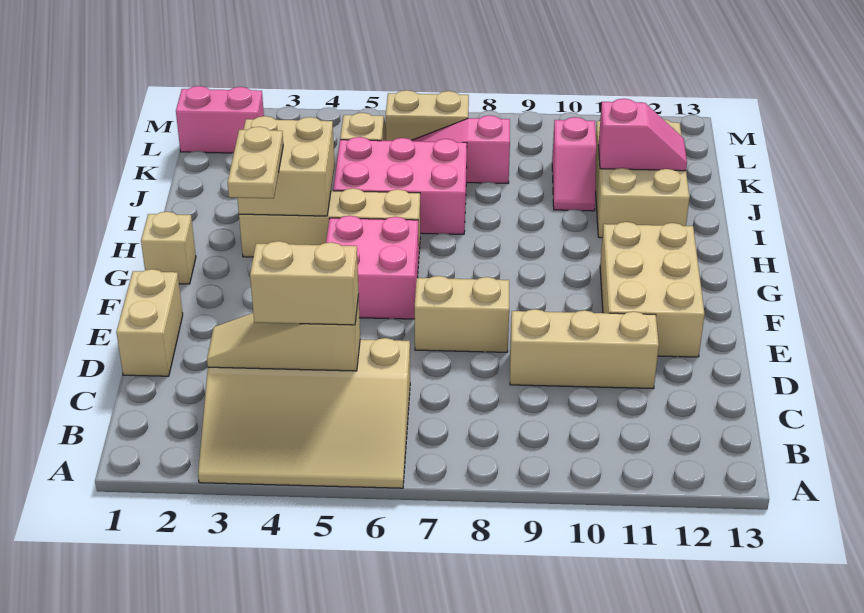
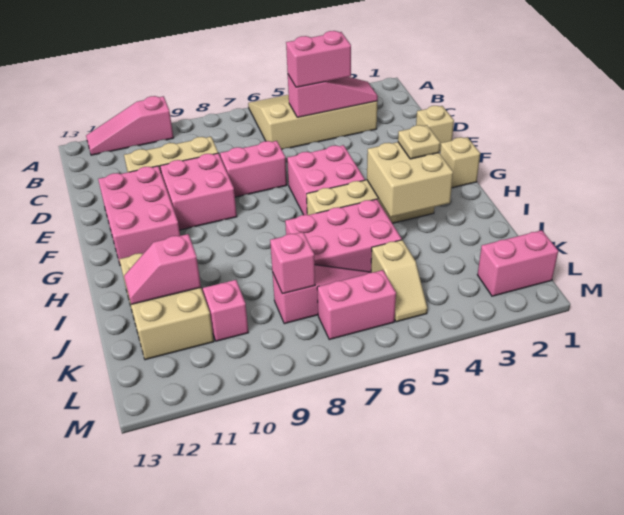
none -> pink slope A10:A12 level 1 top 10
tan slope C3:C5 level 2 top 5 -> pink slope C3:C5 level 2 top 5
tan brick C4:C5 level 3 -> pink brick C4:C5 level 3
tan brick D1:E1 level 1 -> tan brick E1 level 1
tan brick E7:E8 level 1 -> pink brick E7:E8 level 1
none -> pink brick E9:F10 level 1
tan brick E11:G12 level 1 -> pink brick E11:G12 level 1
tan plate G3:H3 level 3 -> tan plate H3 level 3
none -> pink brick K8 level 2
tan brick L6:L7 level 1 -> pink brick L6:L7 level 1

